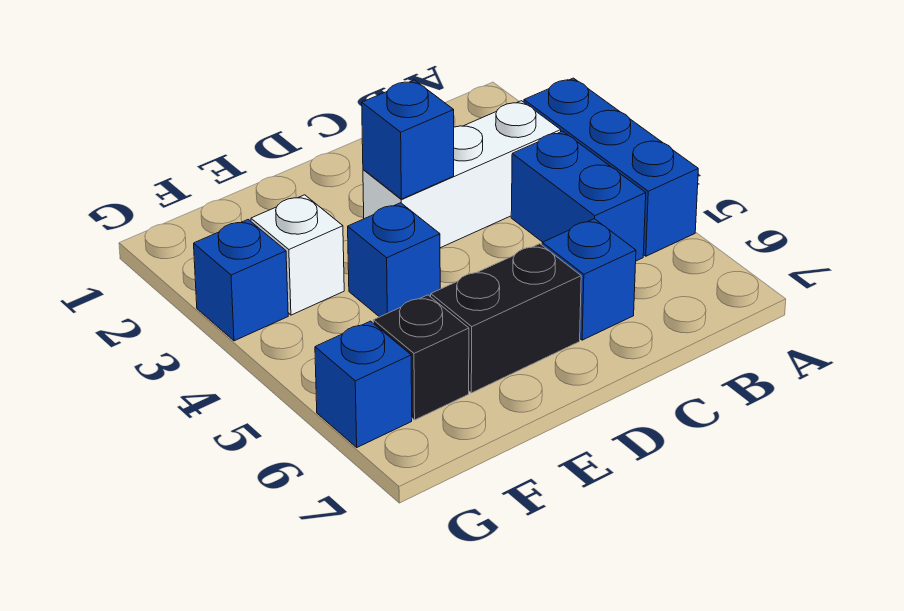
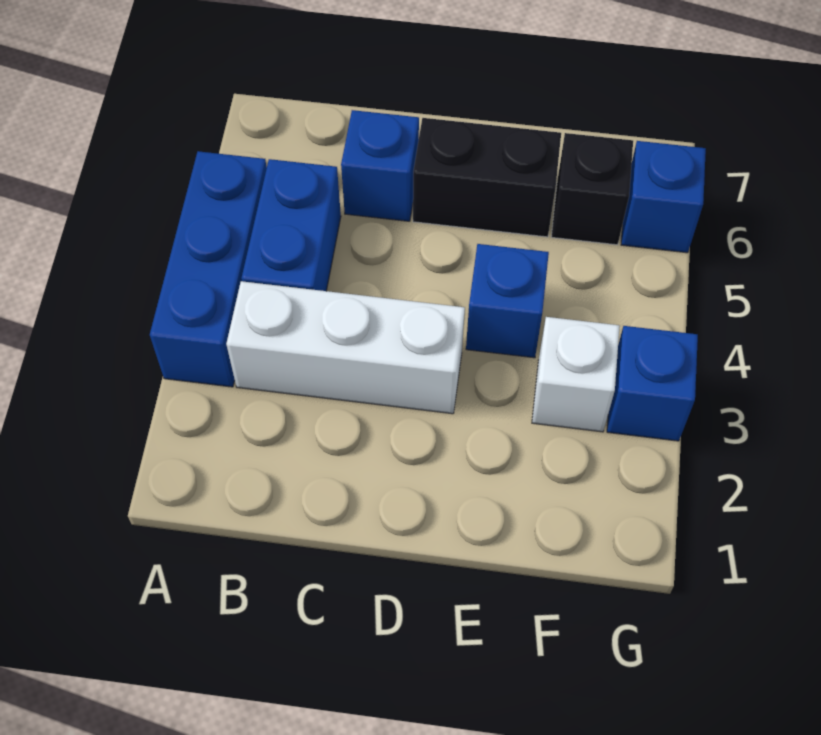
blue brick D3 level 2 -> none

